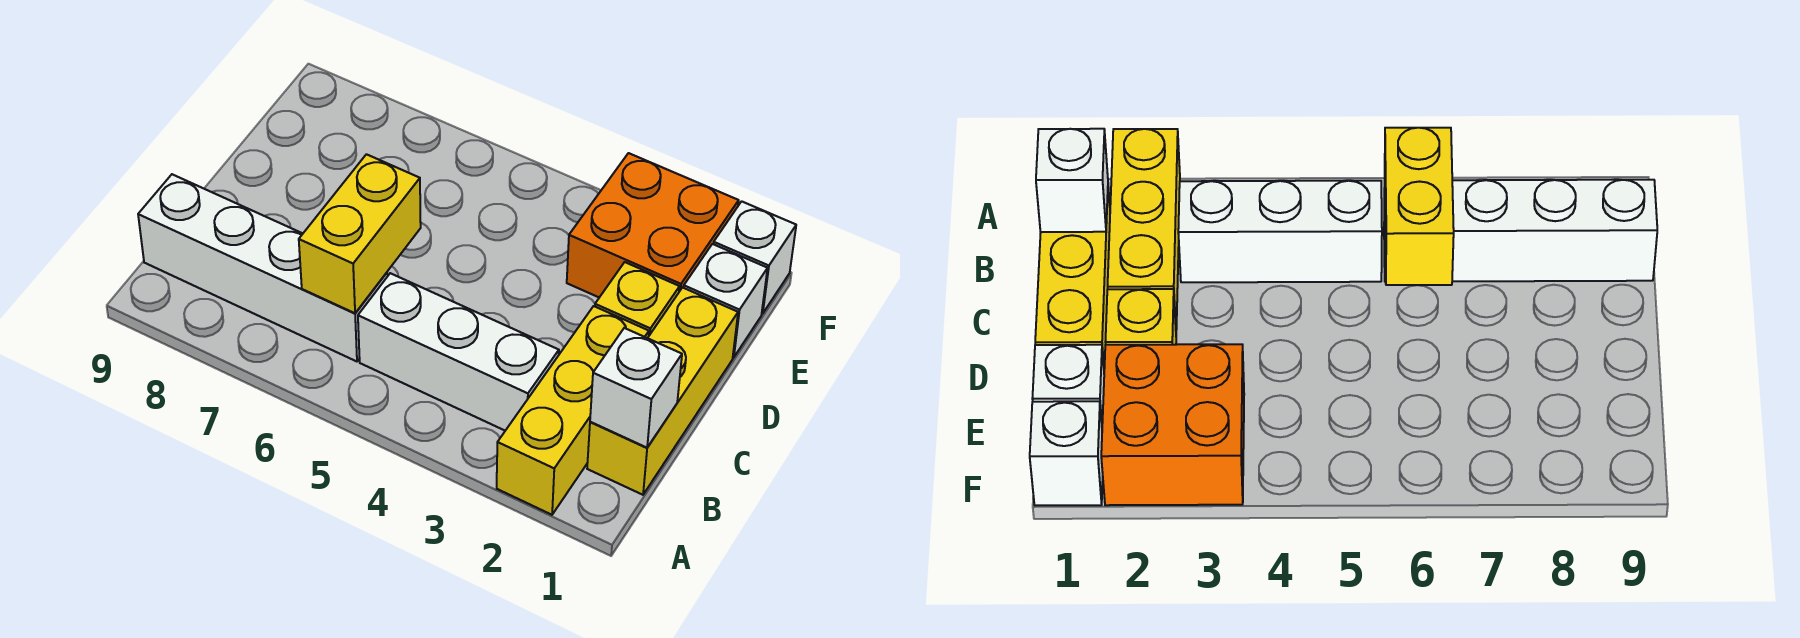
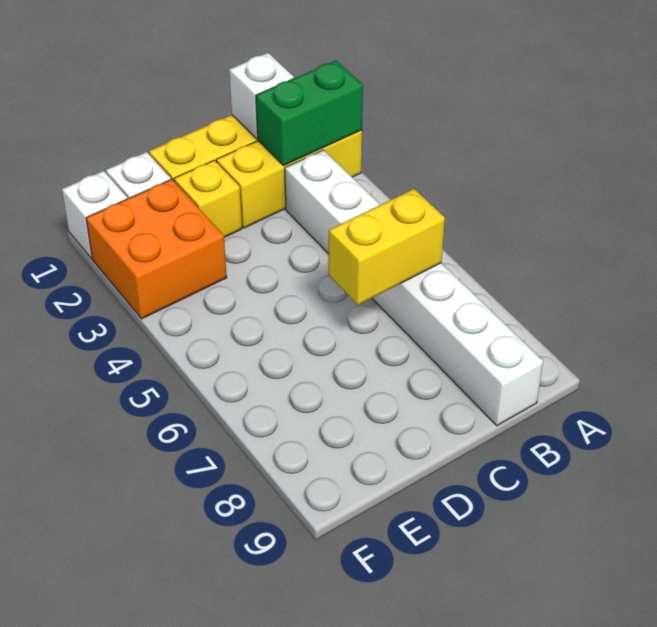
none -> green brick A2:B2 level 2

